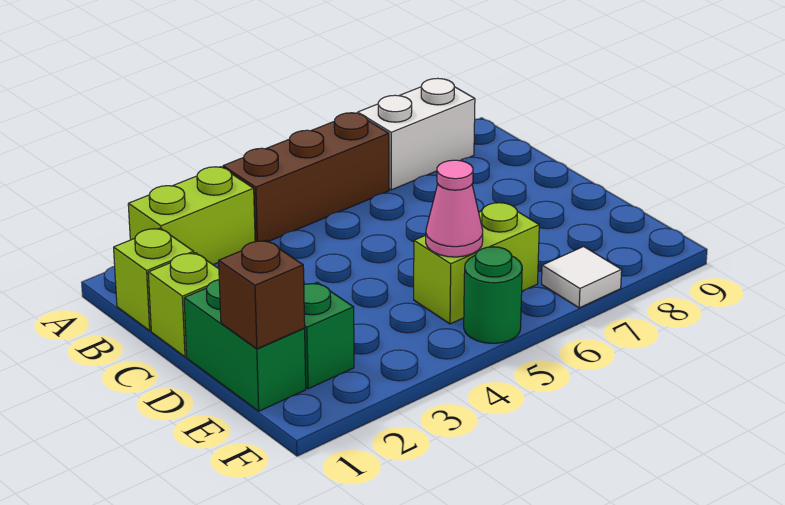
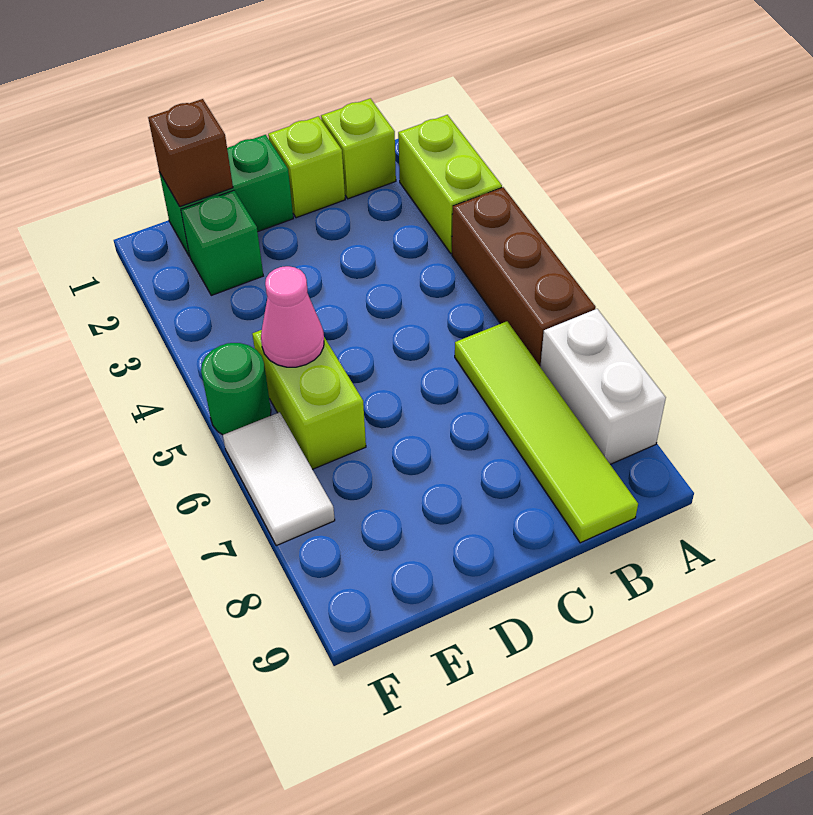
none -> lime tile B6:B9 level 1
white tile F7 level 1 -> white tile F6:F7 level 1

